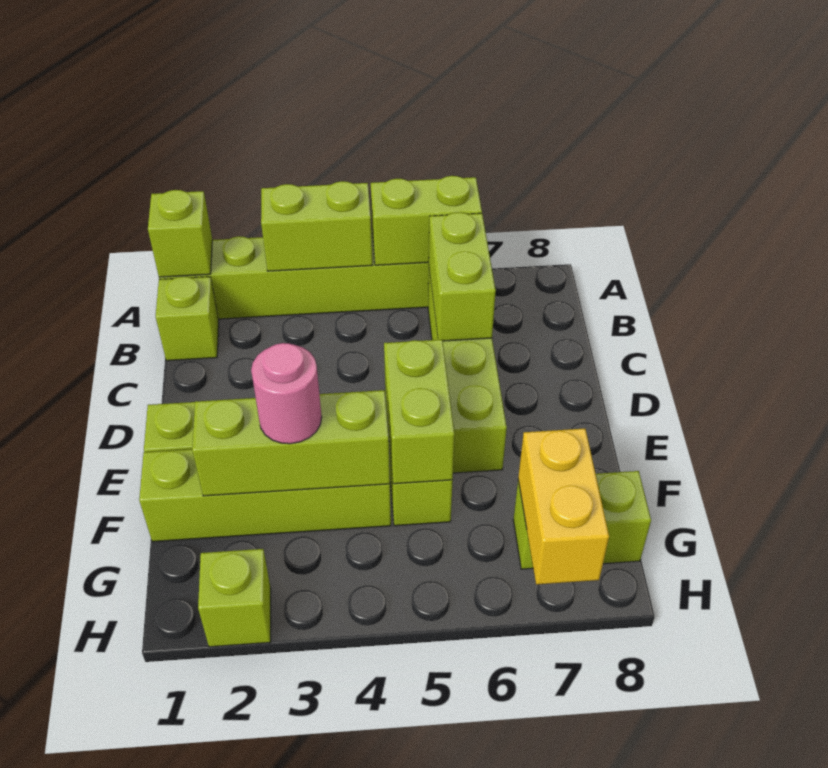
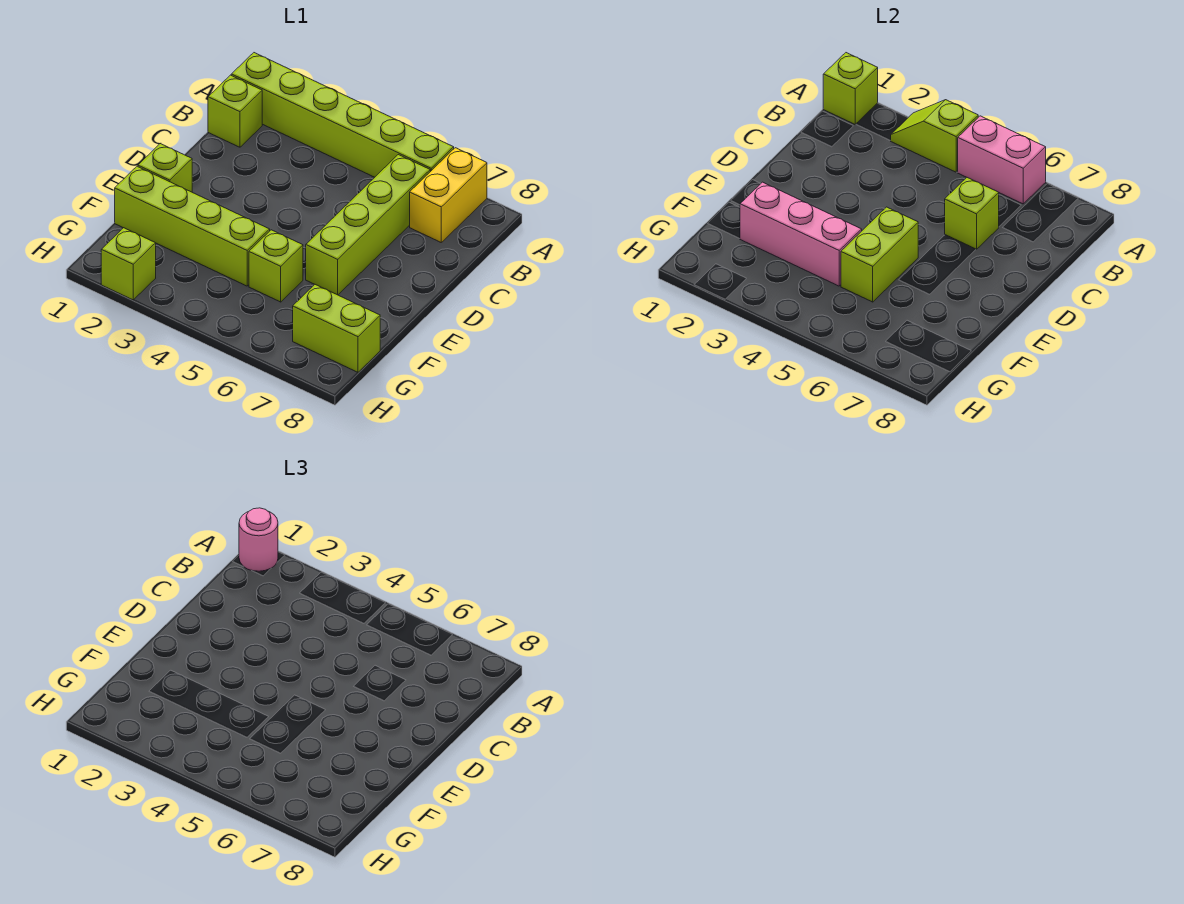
lime brick A3:A4 level 2 -> lime slope A3:A4 level 2 top 4
lime brick A5:A6 level 2 -> pink brick A5:A6 level 2
lime brick B6:C6 level 2 -> lime brick C6 level 2
lime brick F2:F4 level 2 -> pink brick F2:F4 level 2
pink round brick F3 level 3 -> pink round brick A1 level 3
yellow brick G7:H7 level 2 -> yellow brick A7:B7 level 1

